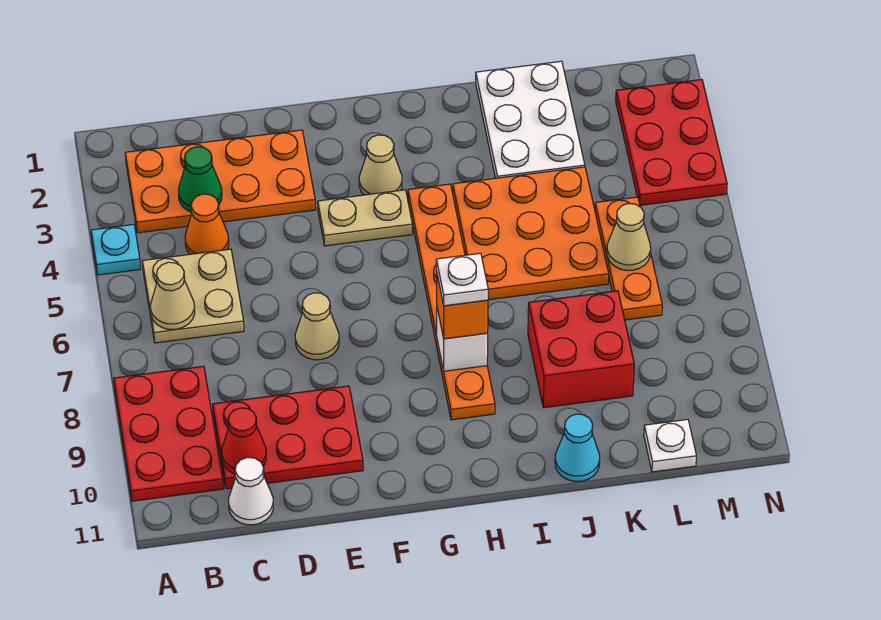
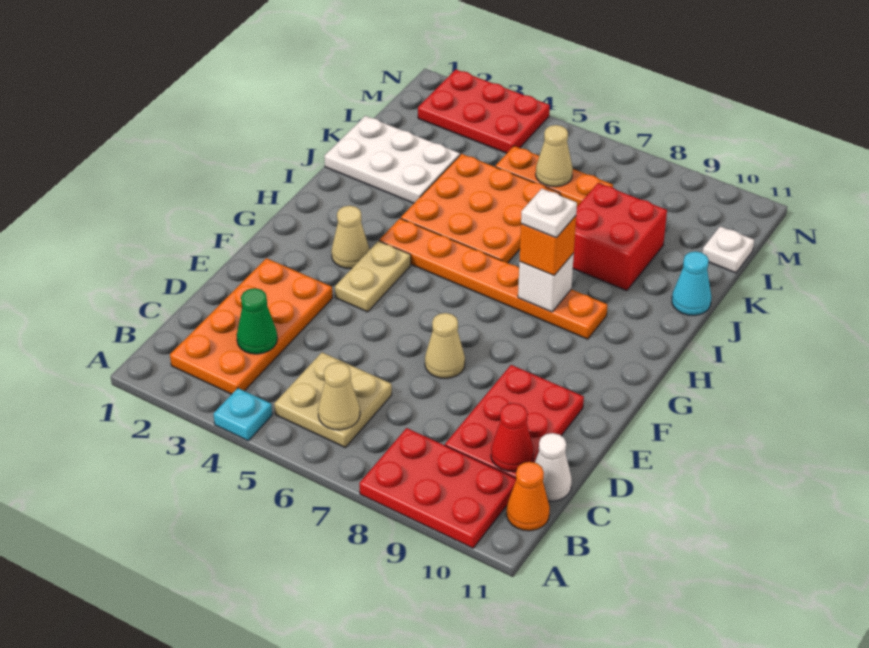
orange cone C4 level 1 -> orange cone B11 level 1

